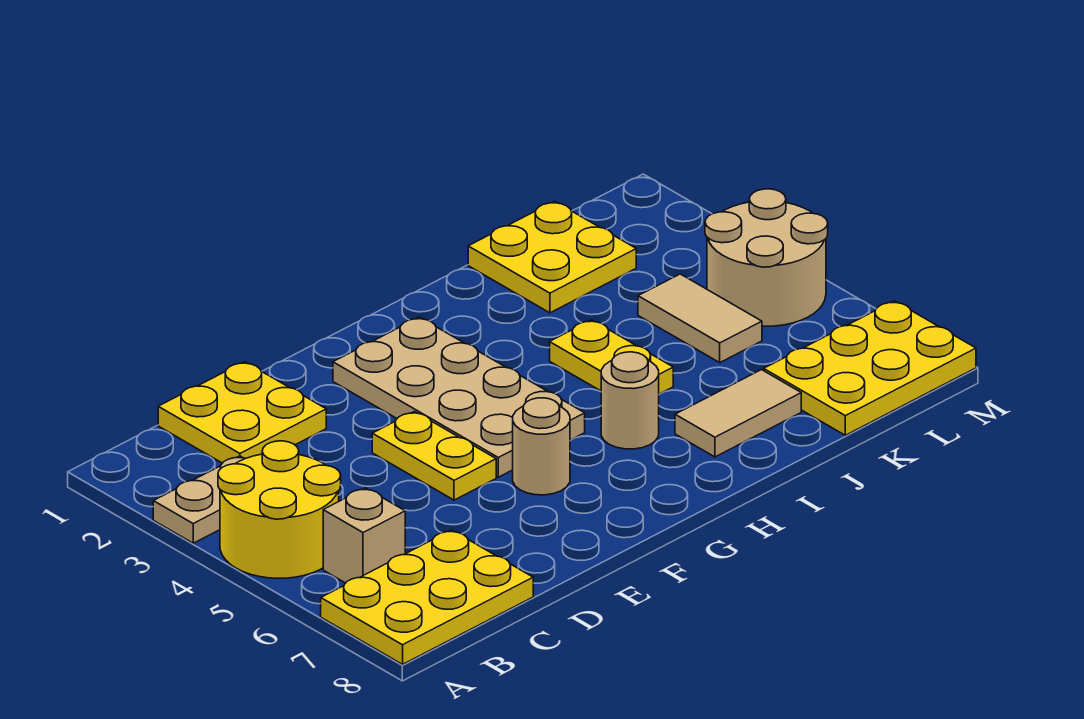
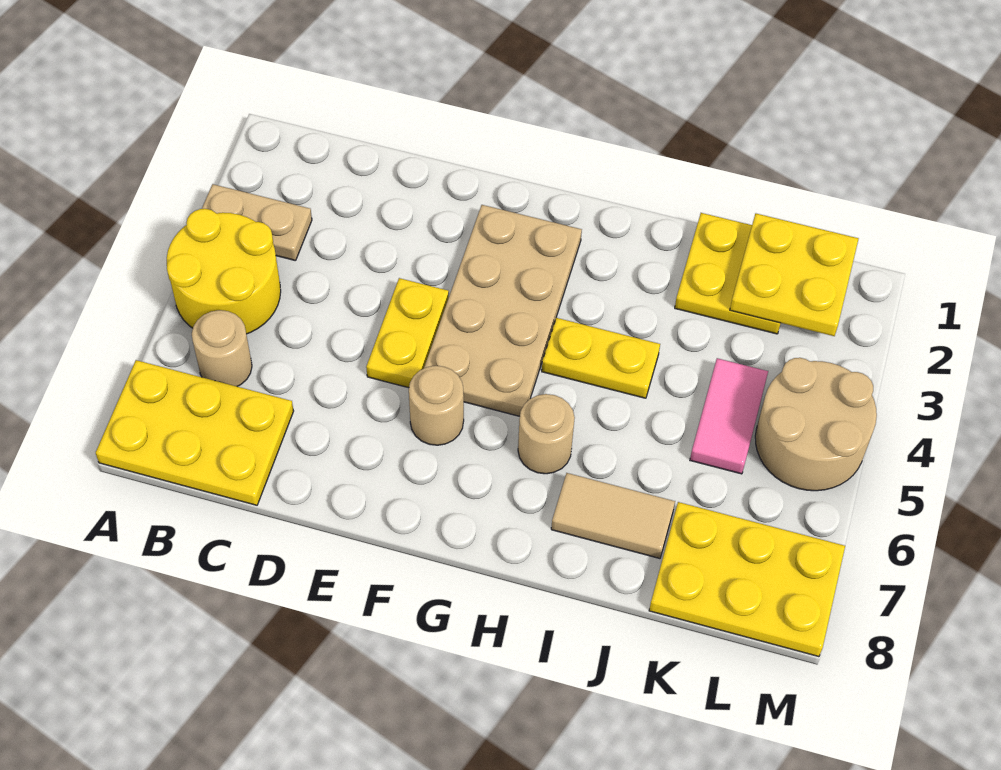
tan brick B6 level 1 -> tan round brick B6 level 1
yellow plate C1:D2 level 1 -> yellow plate K1:L2 level 2
yellow plate I4:I5 level 1 -> yellow plate H4:I4 level 1
tan tile K4:K5 level 1 -> pink tile K4:K5 level 1

